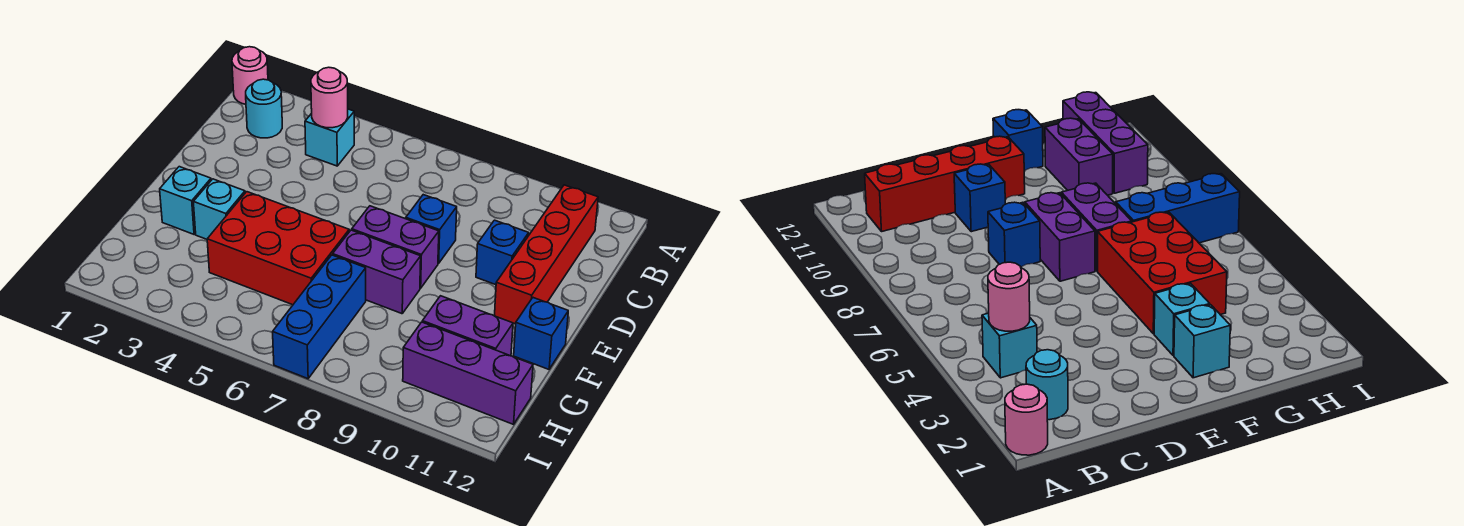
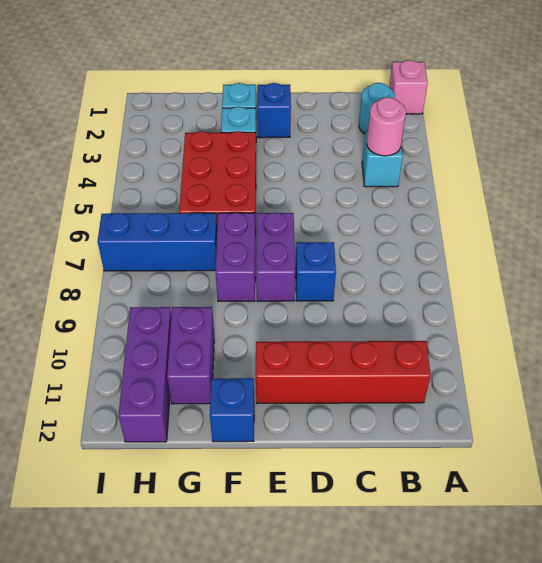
pink round brick A1 level 1 -> pink brick A1 level 1
blue brick D10 level 1 -> blue brick E2 level 1

